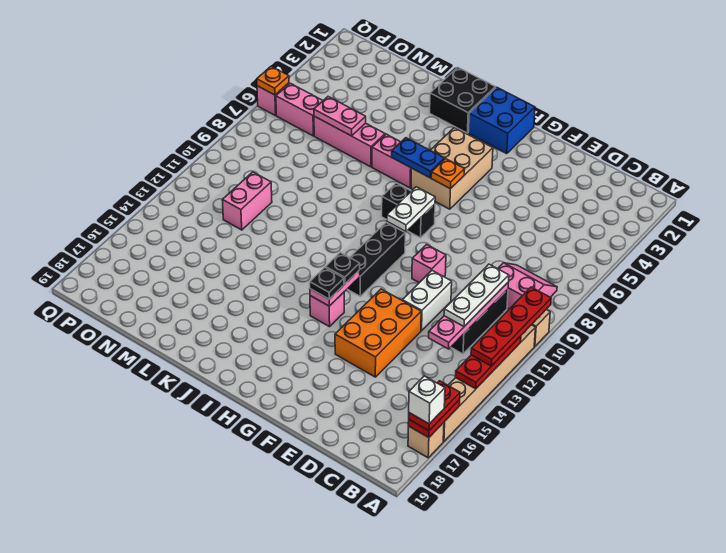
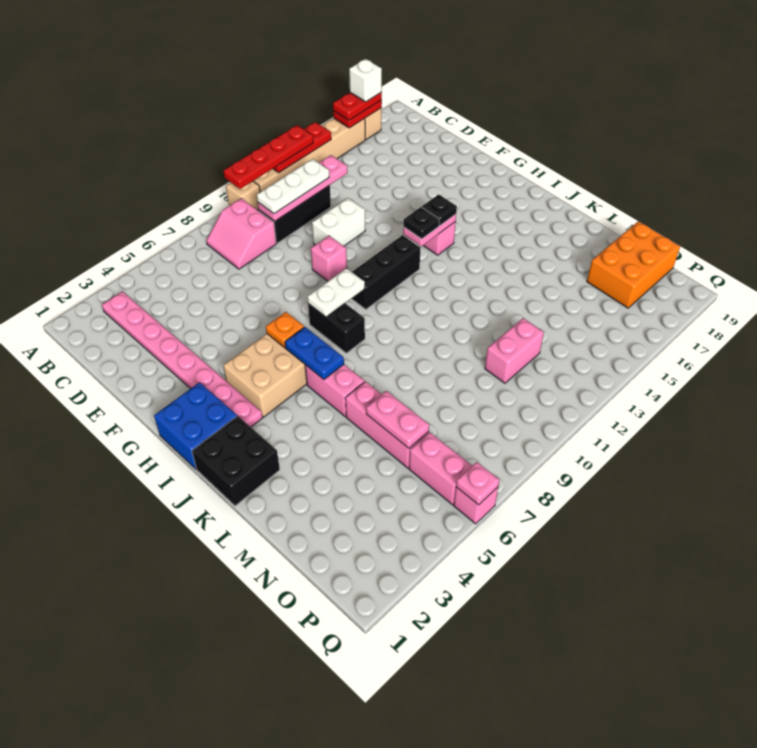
none -> pink plate B3:I3 level 1
orange brick E13:F15 level 1 -> orange brick N17:O19 level 1
orange plate Q6 level 2 -> pink plate Q6 level 2

